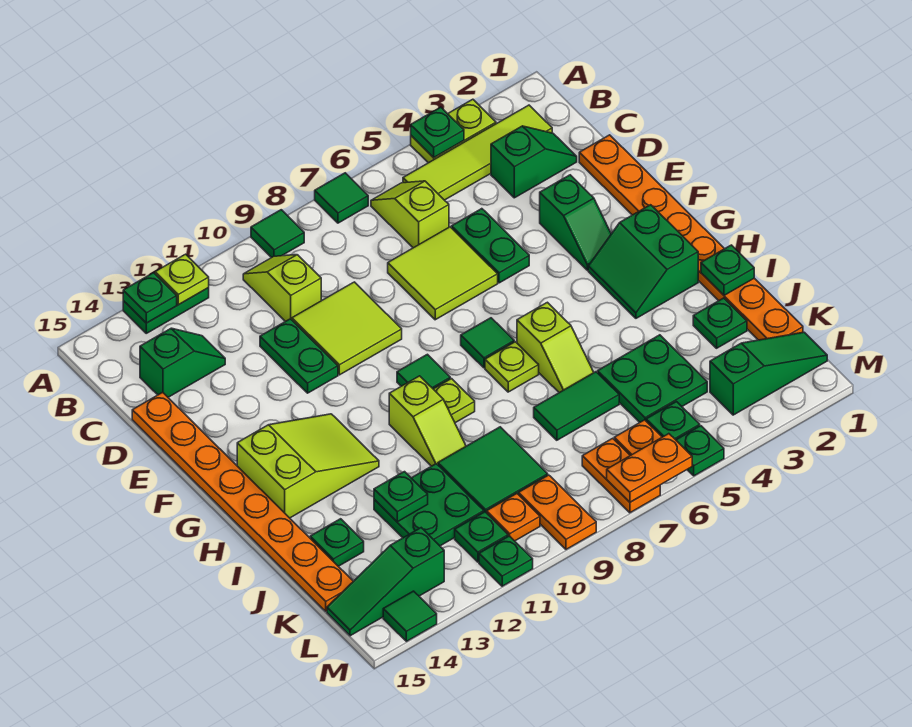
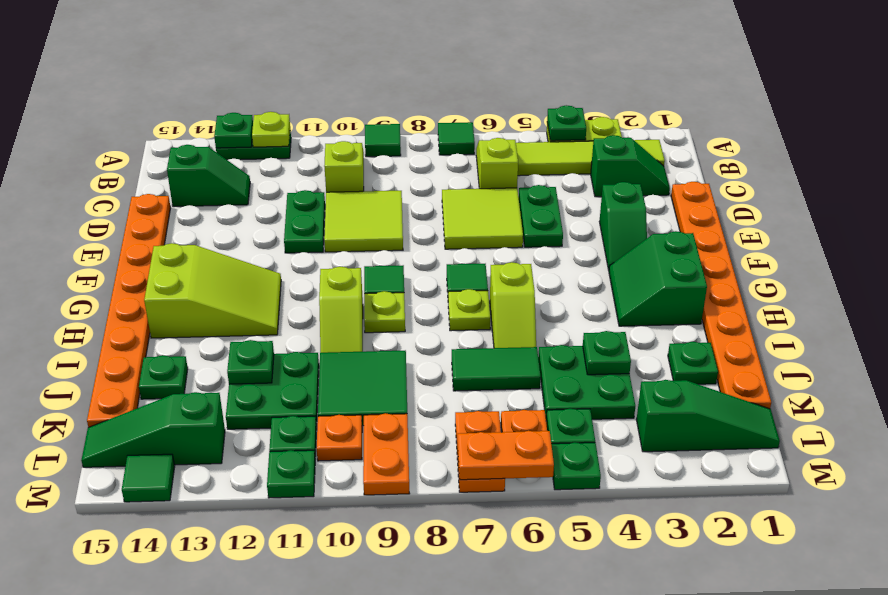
green plate I1 level 2 -> green plate J4 level 2

